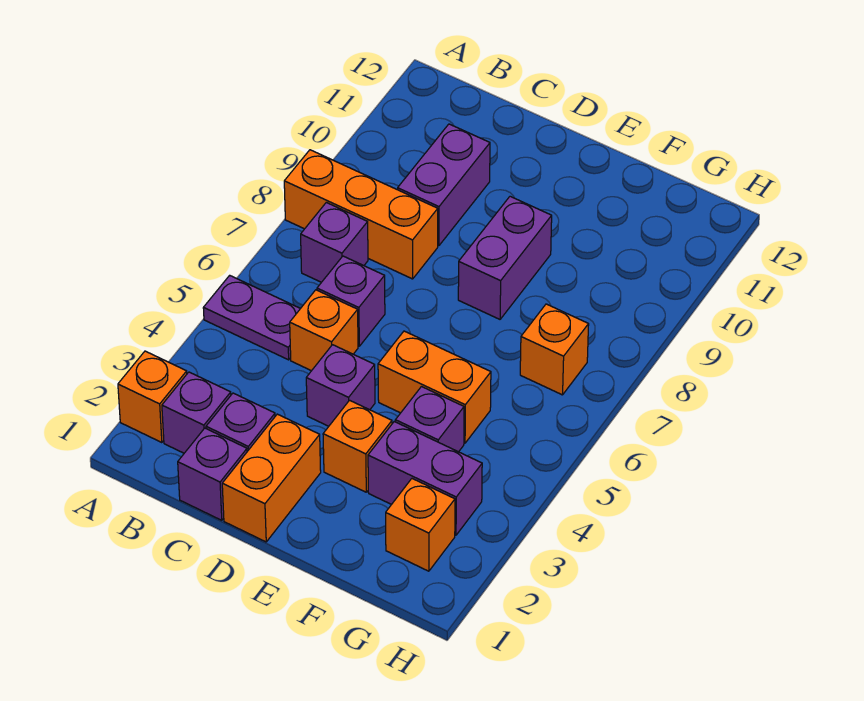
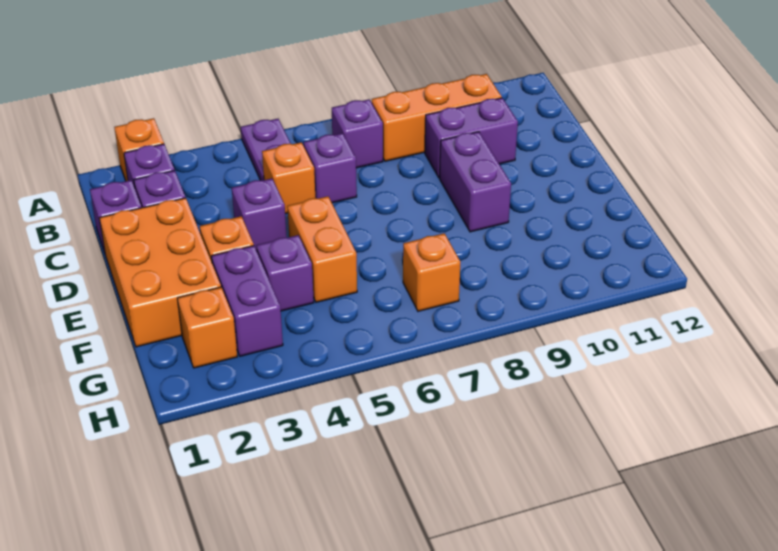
orange brick A8:C8 level 1 -> orange brick B8:B10 level 1
orange brick D1:D2 level 1 -> orange brick D1:F2 level 1
purple brick E8:E9 level 1 -> purple brick D9:E9 level 1

